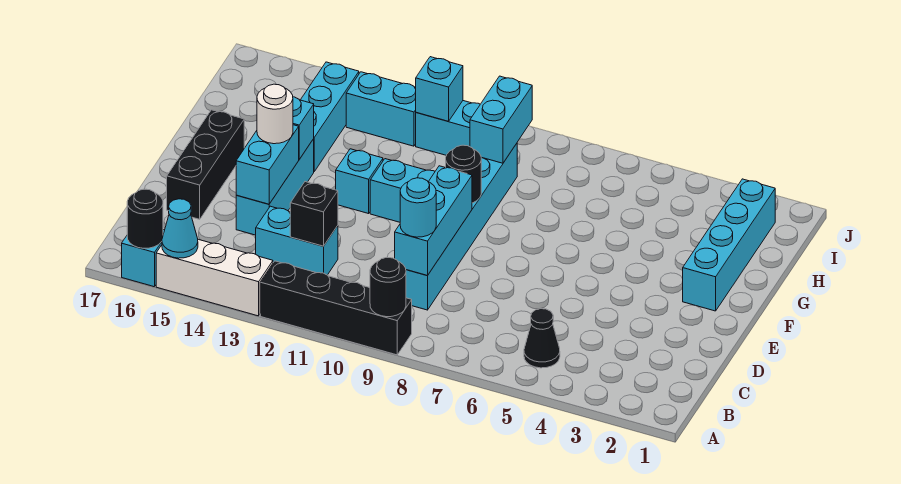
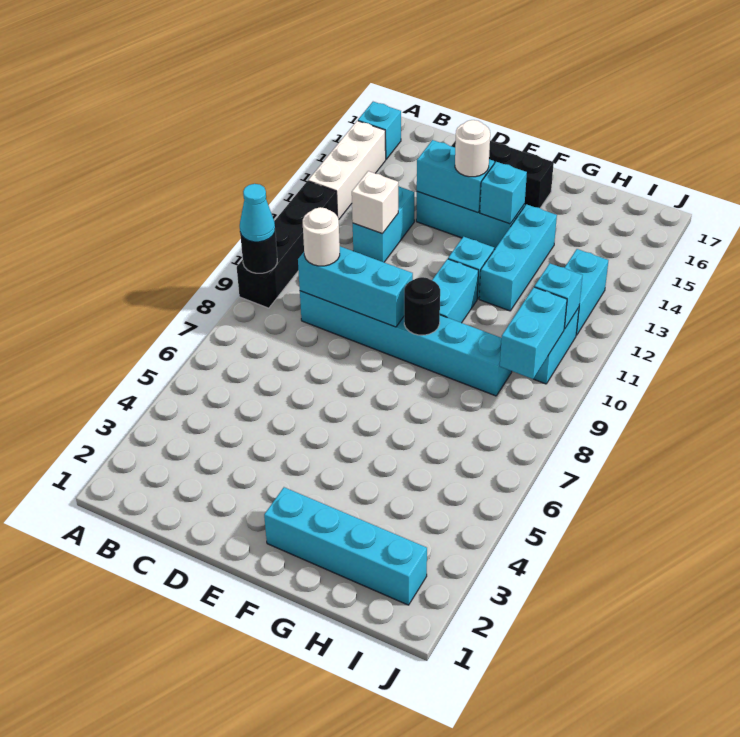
cyan cone A15 level 2 -> cyan cone A9 level 3
black round brick A16 level 2 -> none
black cone B5 level 1 -> none
cyan round brick C9 level 3 -> white round brick C9 level 3
black brick C12 level 2 -> white brick C12 level 2
cyan brick G14:I14 level 1 -> cyan brick G12:G14 level 1
cyan brick H9:I9 level 2 -> cyan brick I9:I10 level 2

